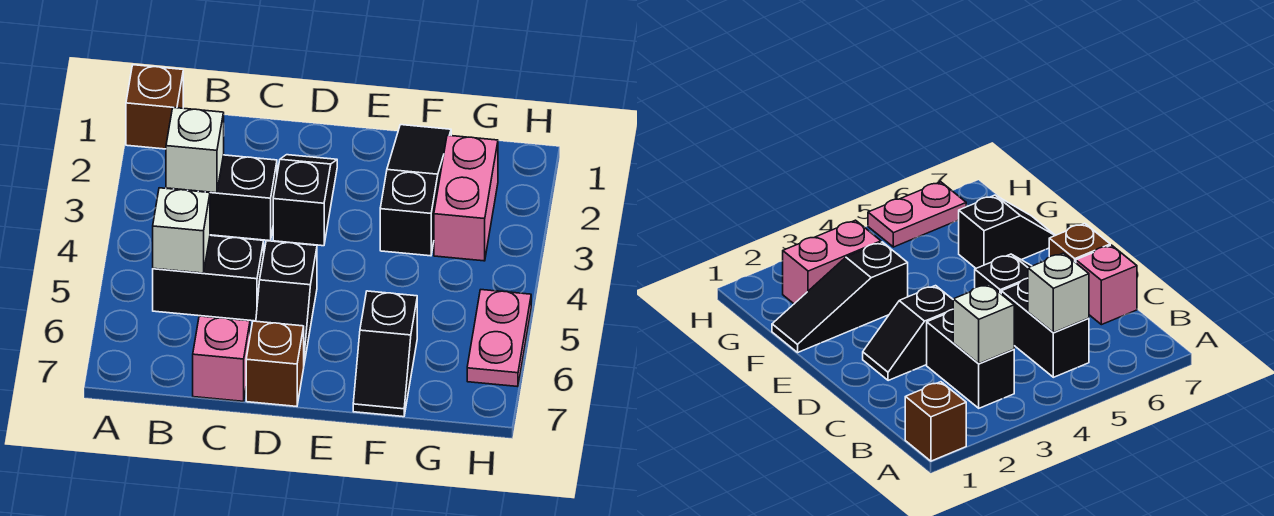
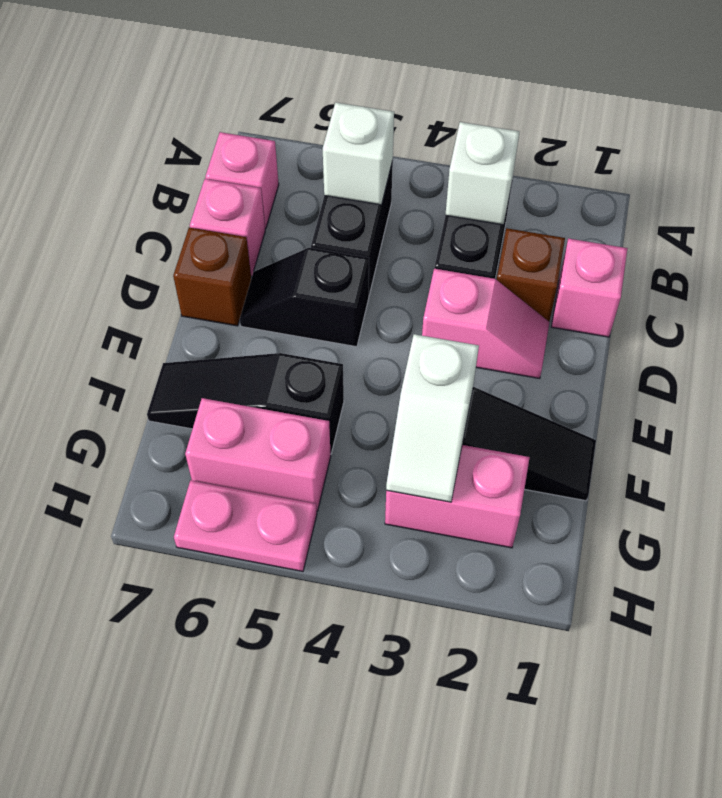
brown brick A1 level 1 -> brown brick C2 level 1
none -> pink brick B7 level 1
none -> pink brick C1 level 1
black slope D2:D3 level 1 top 3 -> pink slope D2:D3 level 1 top 3
none -> white slope F3:G3 level 2 top F
black slope F6:F7 level 1 top 6 -> black slope F5:F7 level 1 top 5
none -> pink brick G5:G6 level 1

